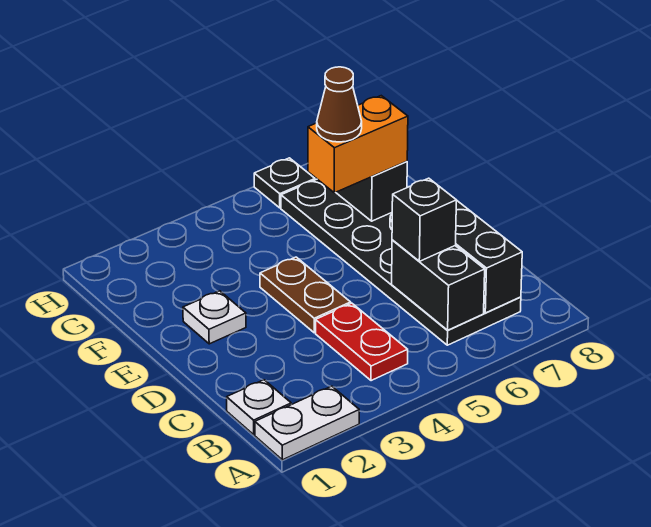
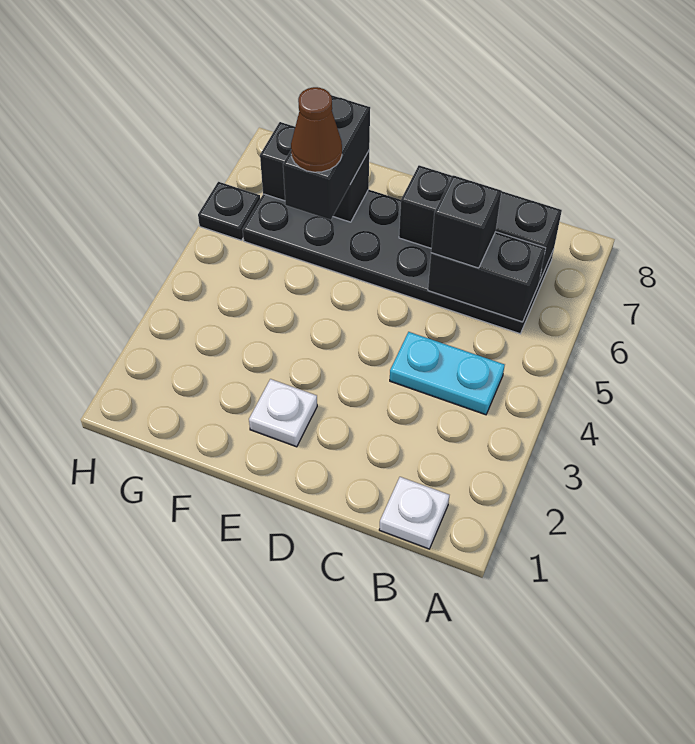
white plate A1:A2 level 1 -> none
red plate B4:C4 level 1 -> cyan plate B4:C4 level 1
brown plate D4:E4 level 1 -> none
orange brick F6:F7 level 3 -> black brick F6:F7 level 3

